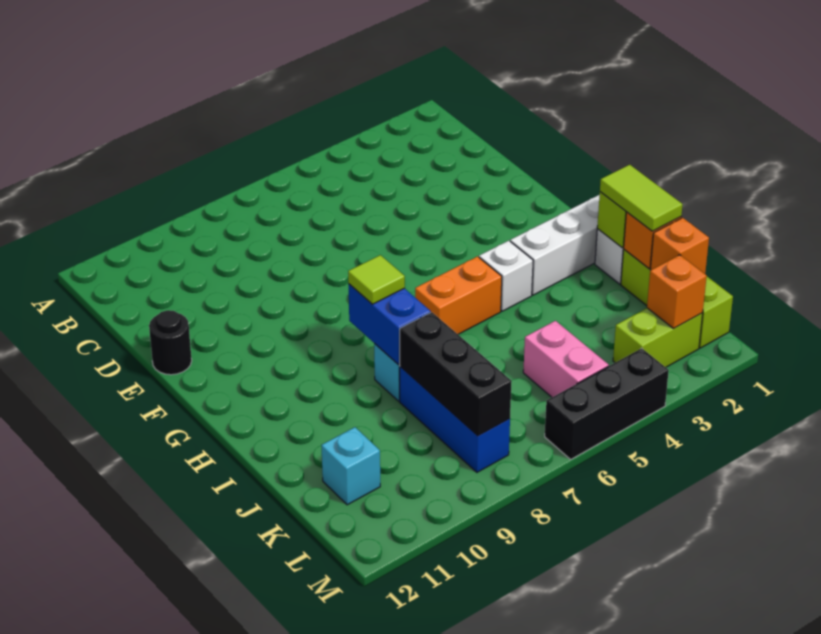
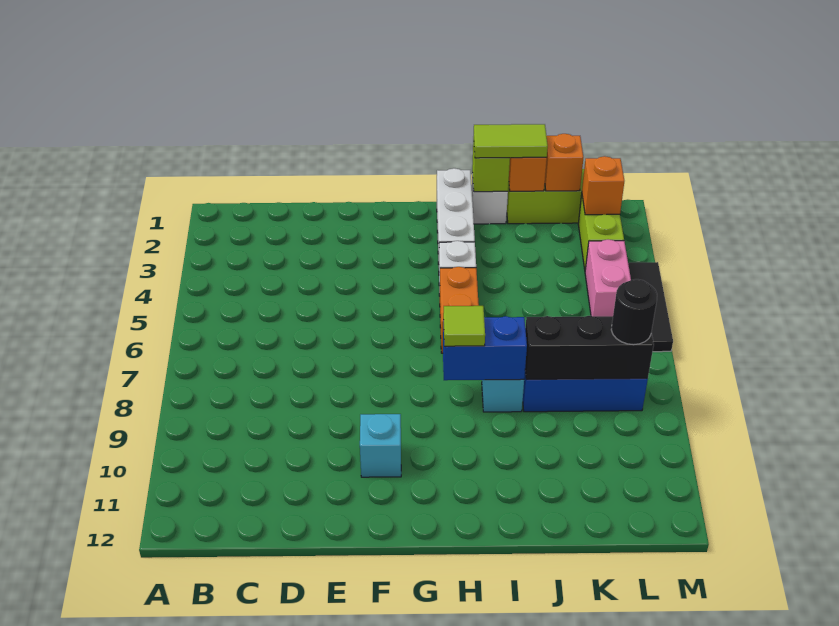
black round brick E12 level 1 -> black round brick L8 level 3
pink brick K5:L5 level 1 -> pink brick L4:L5 level 1
cyan brick K11 level 1 -> cyan brick F10 level 1
black brick M4:M6 level 1 -> black tile M4:M6 level 1

